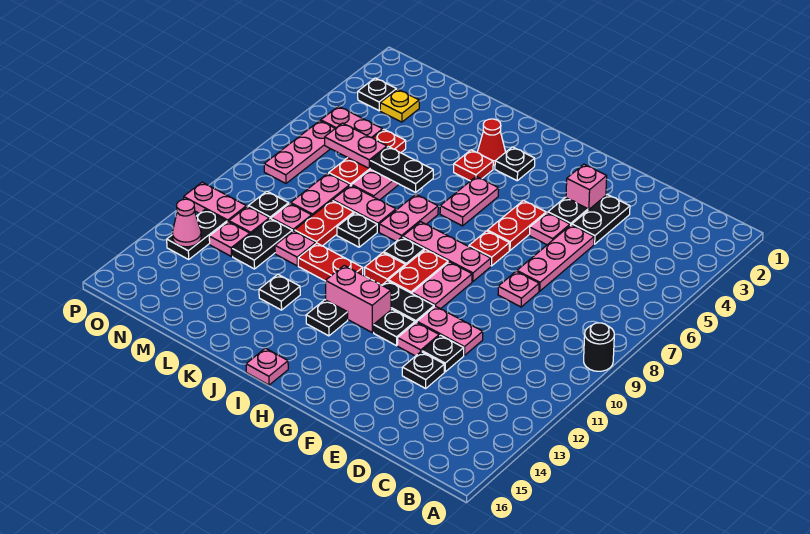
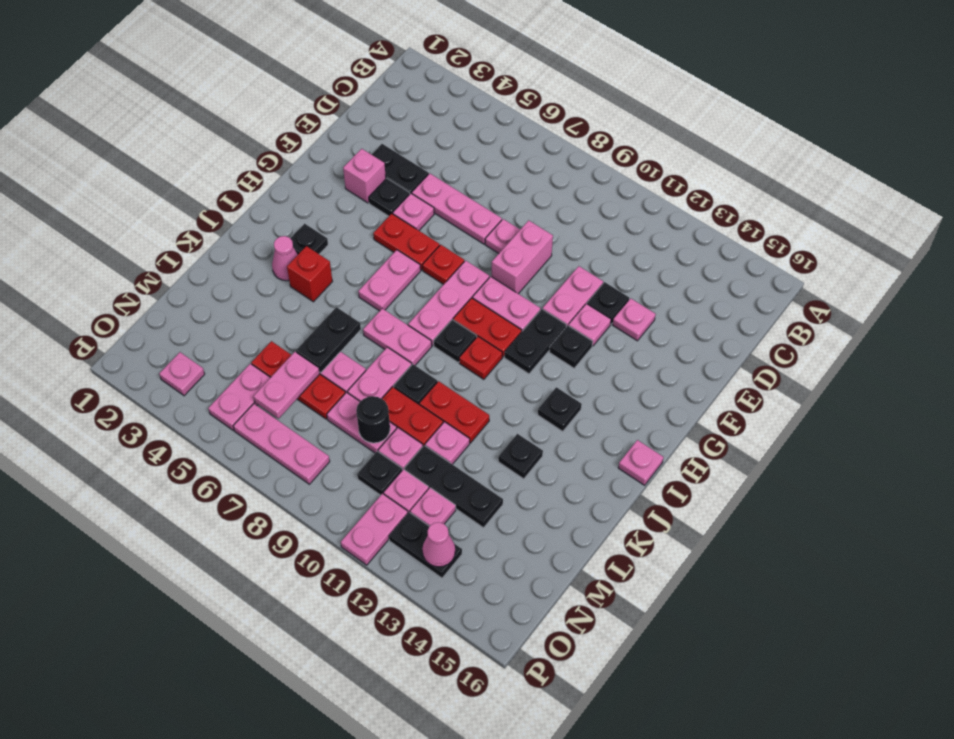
black round brick A9 level 1 -> black round brick M9 level 2
black plate E13 level 1 -> pink plate E13 level 1
pink brick H12:I12 level 1 -> pink brick E9:F9 level 1
pink plate I5:I6 level 1 -> pink plate H6:I6 level 1
red cone J3 level 1 -> pink cone J3 level 1
red plate J4 level 1 -> red brick J4 level 1
red plate J11:K11 level 1 -> red plate K10:K11 level 1
black plate M11:M12 level 1 -> black plate M11:M13 level 1
yellow plate N3 level 1 -> none
black plate O3 level 1 -> pink plate O3 level 1

